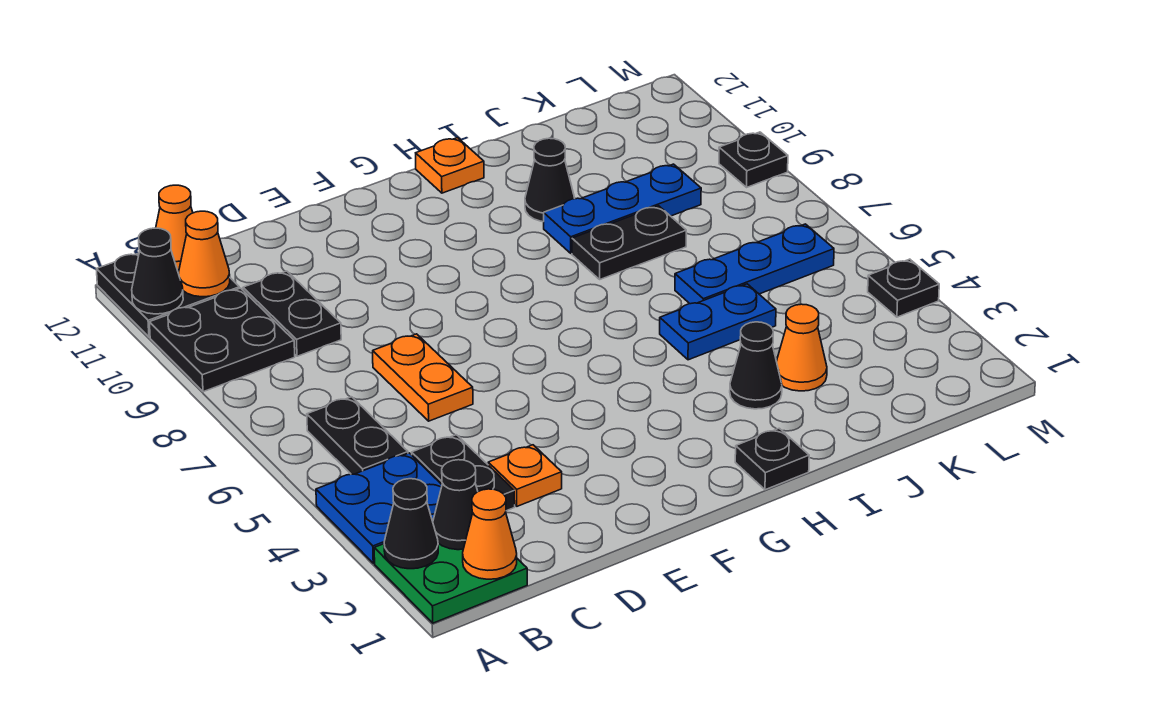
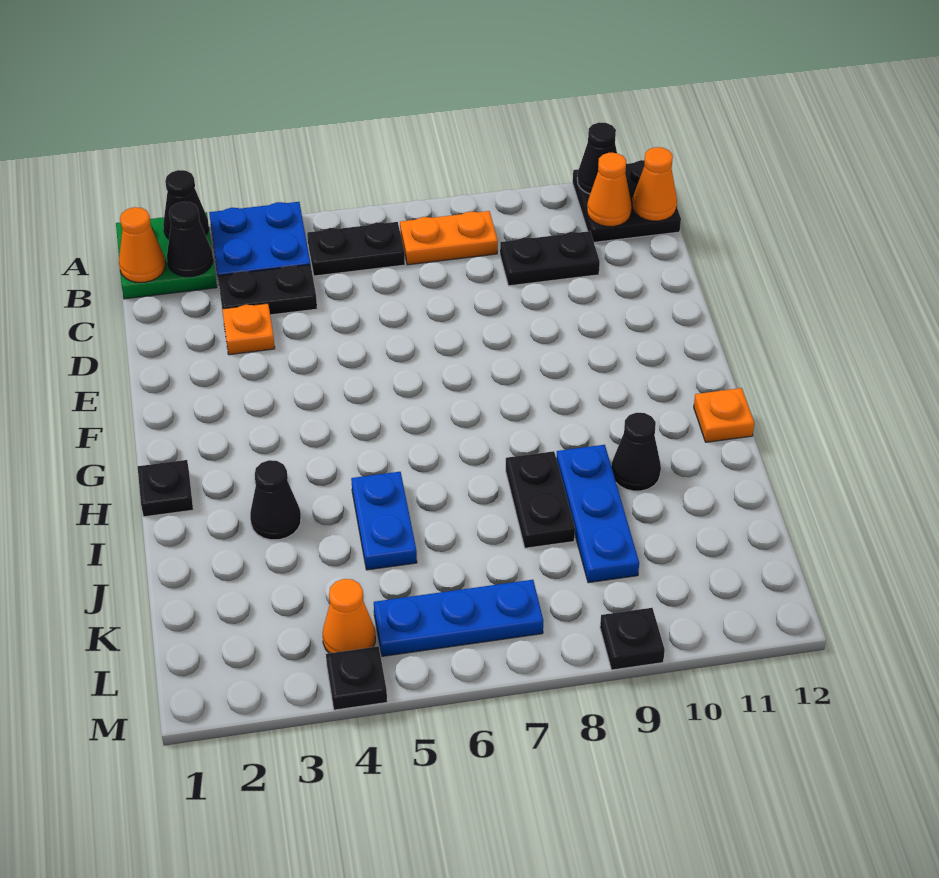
black plate A9:B10 level 1 -> none
orange plate D6:D7 level 1 -> orange plate B7:B8 level 1
orange cone J3 level 1 -> orange cone L4 level 1
blue plate J6:L6 level 1 -> blue plate L5:L7 level 1

